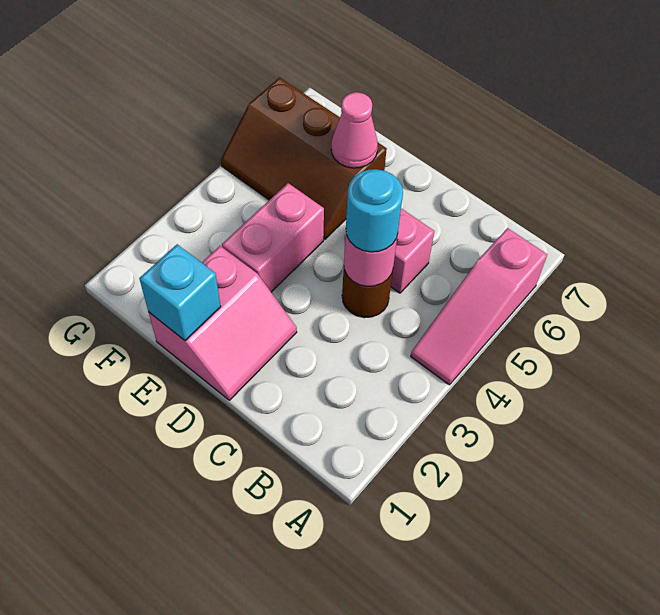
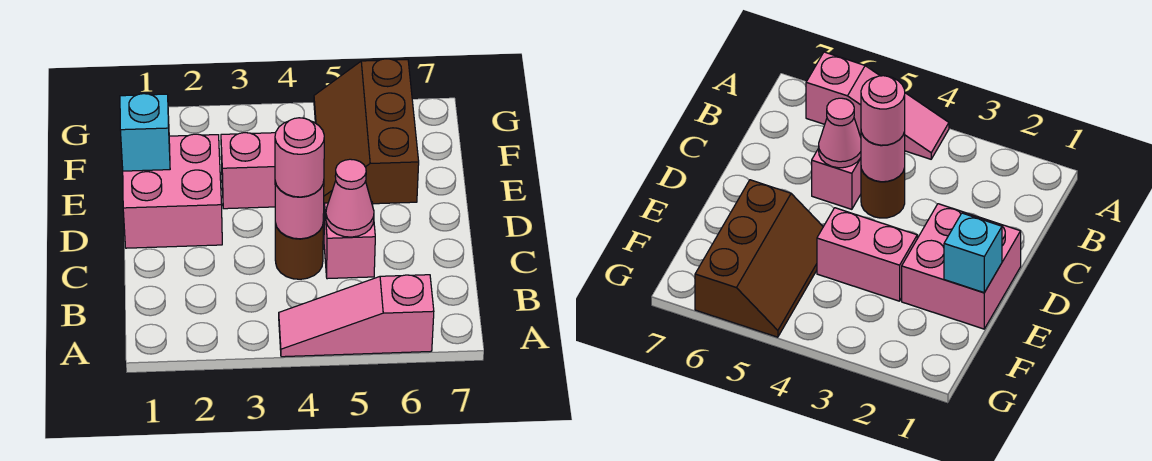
cyan round brick C4 level 3 -> pink round brick C4 level 3
pink slope D1:E2 level 1 top E -> pink brick D1:E2 level 1
pink cone E6 level 2 -> pink cone C5 level 2

